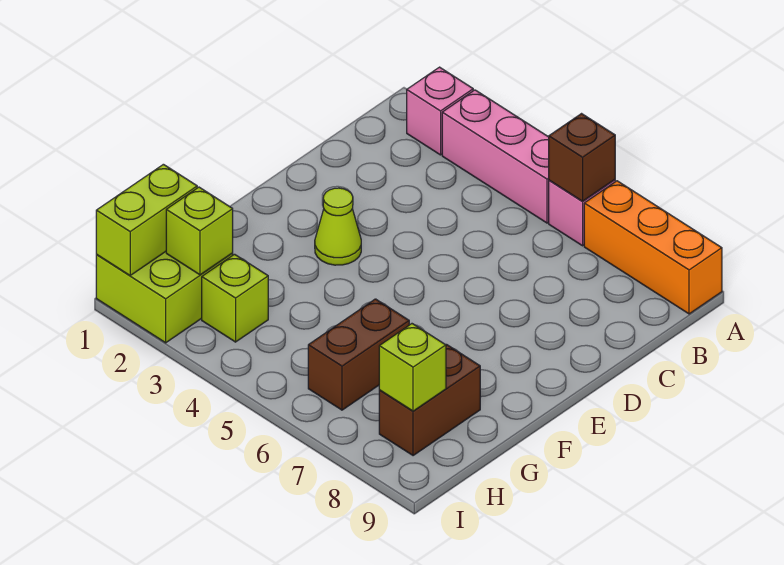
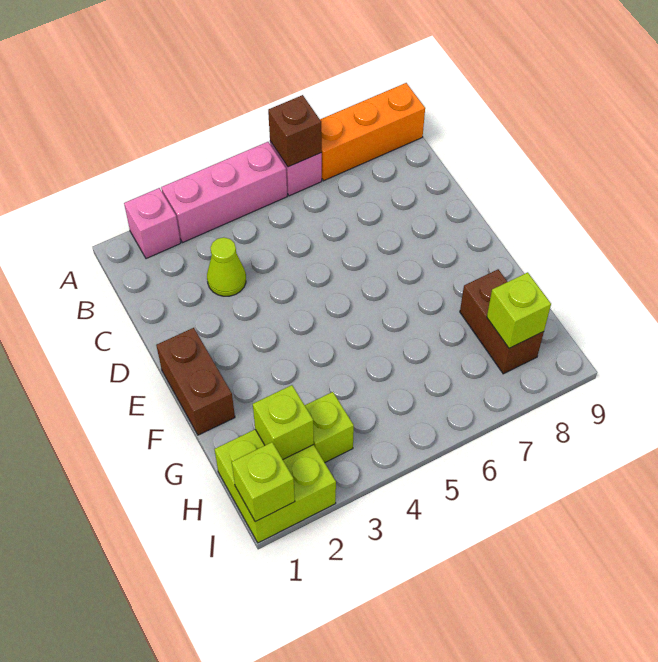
lime cone E3 level 1 -> lime cone C3 level 1
brown brick G6:H6 level 1 -> brown brick E1:F1 level 1
lime brick H1:I1 level 2 -> lime brick I1 level 2

